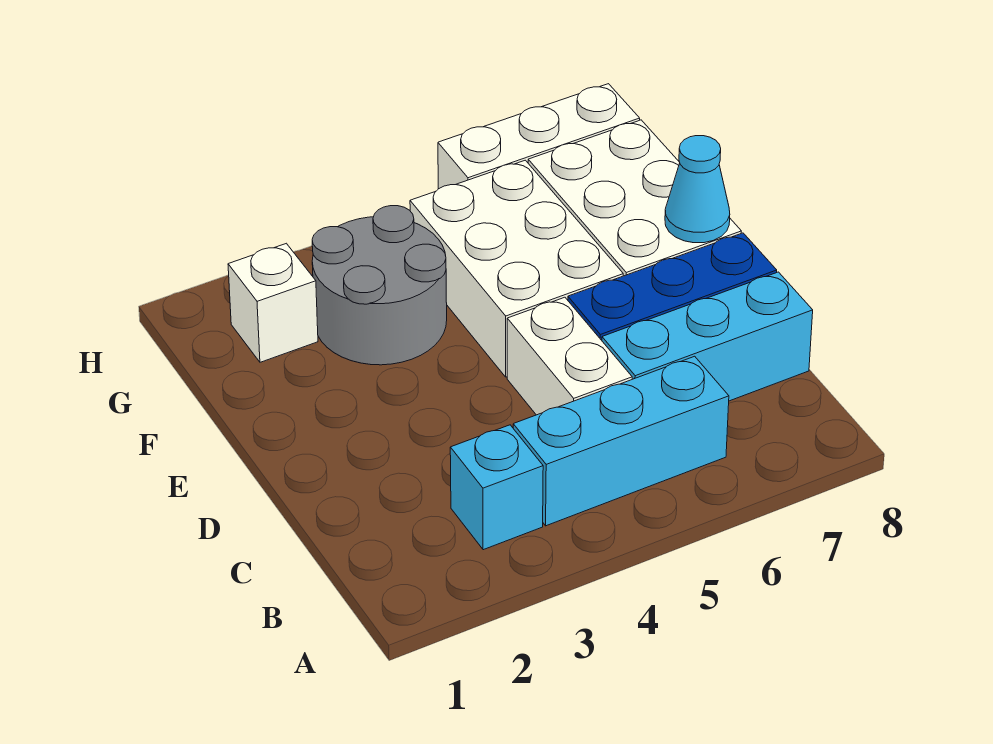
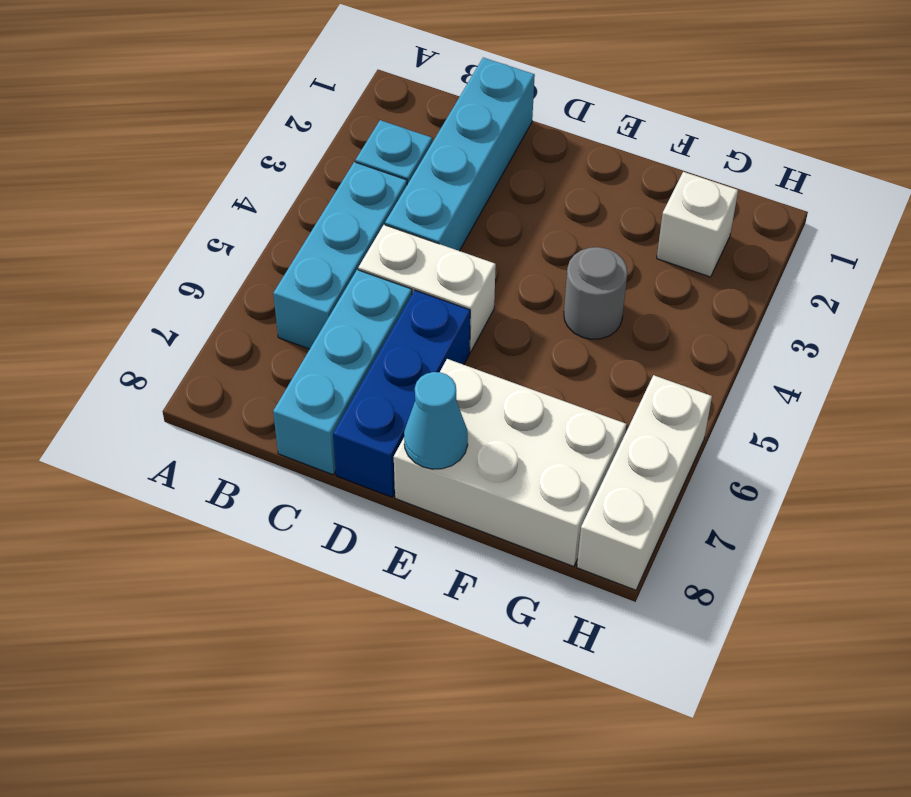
none -> cyan brick C1:C4 level 1
white brick E5:G6 level 1 -> none
grey round brick F3:G4 level 1 -> grey round brick F4 level 1

